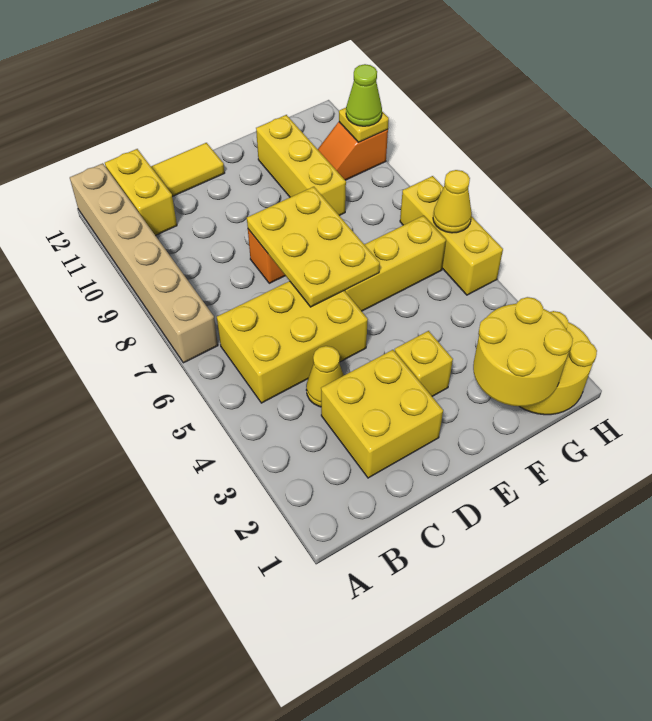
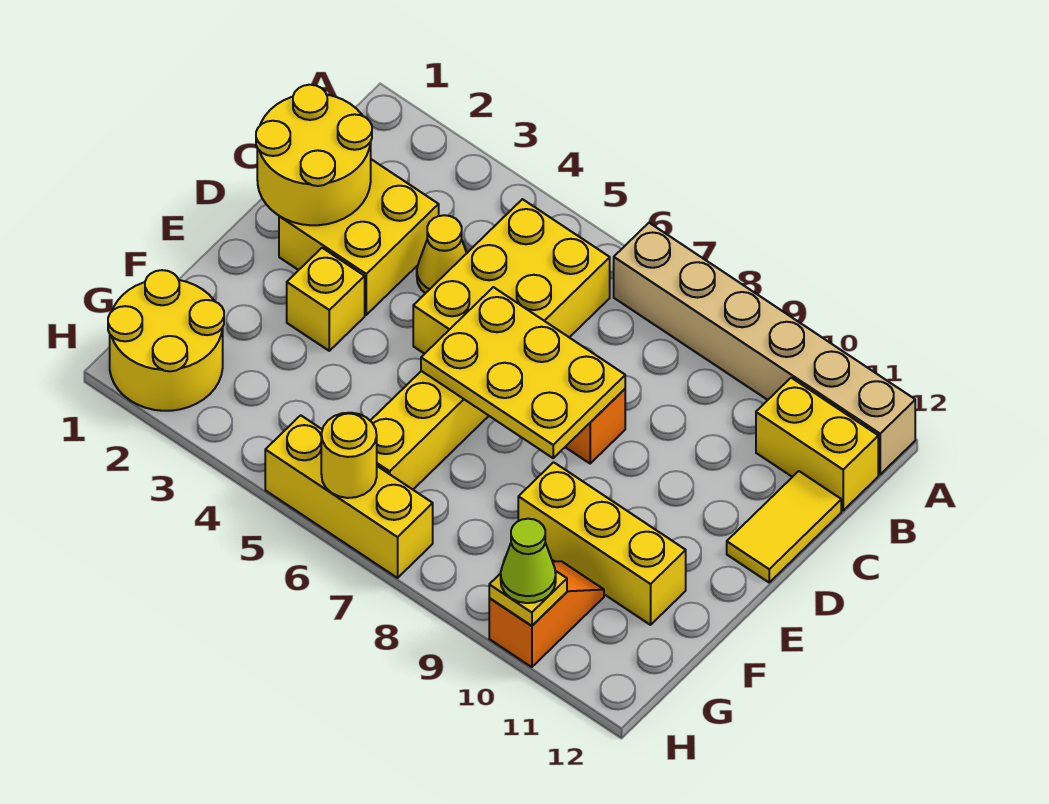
yellow round brick F1:G2 level 2 -> yellow round brick C1:D2 level 2
yellow cone H6 level 2 -> yellow round brick H6 level 2

